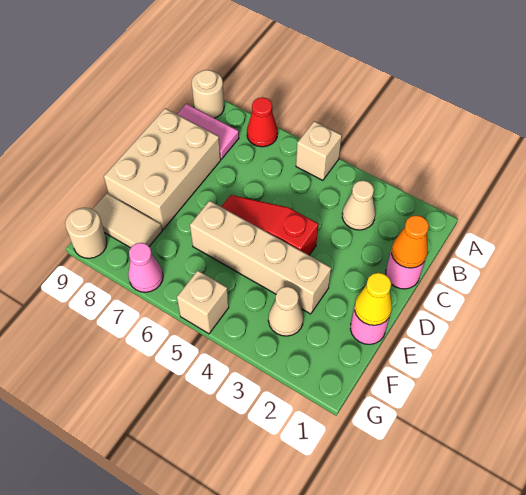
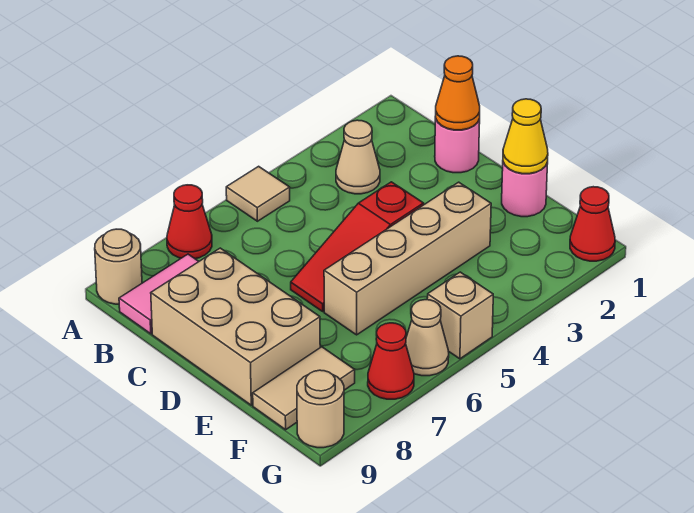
tan brick A5 level 1 -> tan tile A5 level 1
tan cone F3 level 1 -> tan cone G6 level 1
none -> red cone G1 level 1
pink cone G7 level 1 -> red cone G7 level 1

